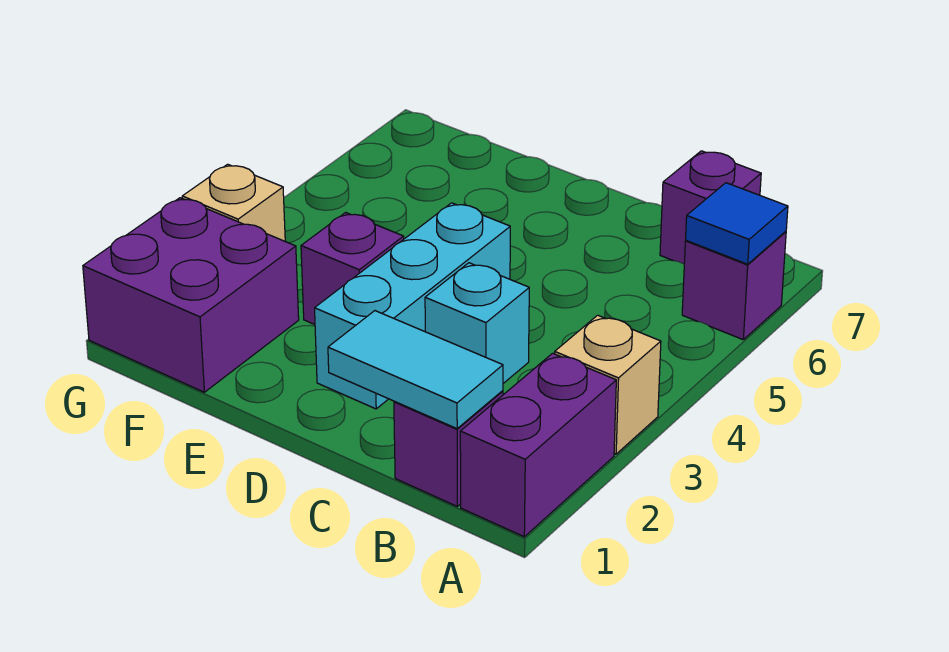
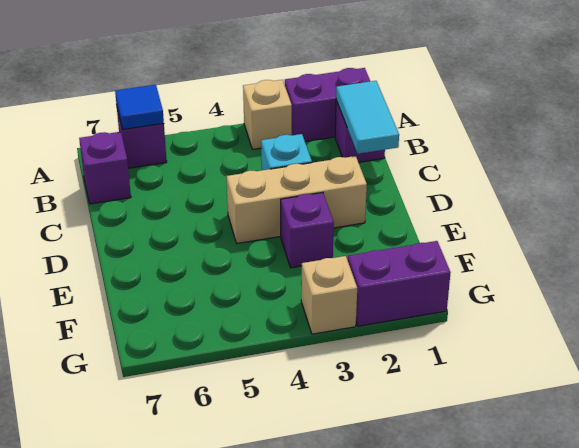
cyan brick D2:D4 level 1 -> tan brick D2:D4 level 1
purple brick F1:G2 level 1 -> purple brick G1:G2 level 1

